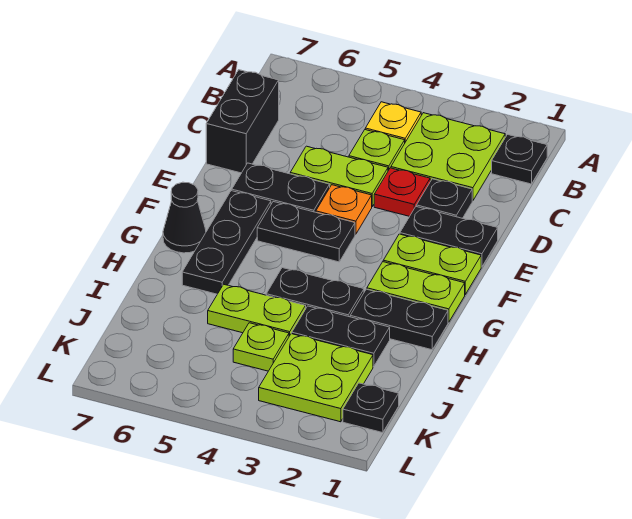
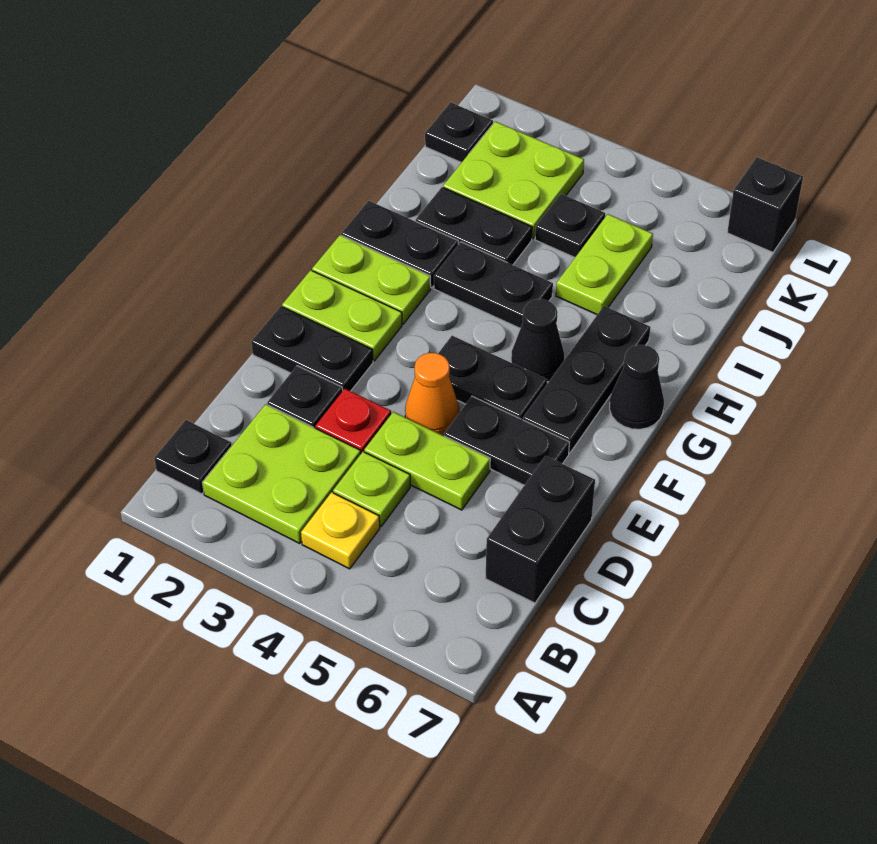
orange plate E4 level 1 -> orange cone E4 level 1
none -> black cone G5 level 1
lime plate I4:I5 level 1 -> lime plate I5:J5 level 1
lime plate J4 level 1 -> black plate J4 level 1
none -> black brick L7 level 1

